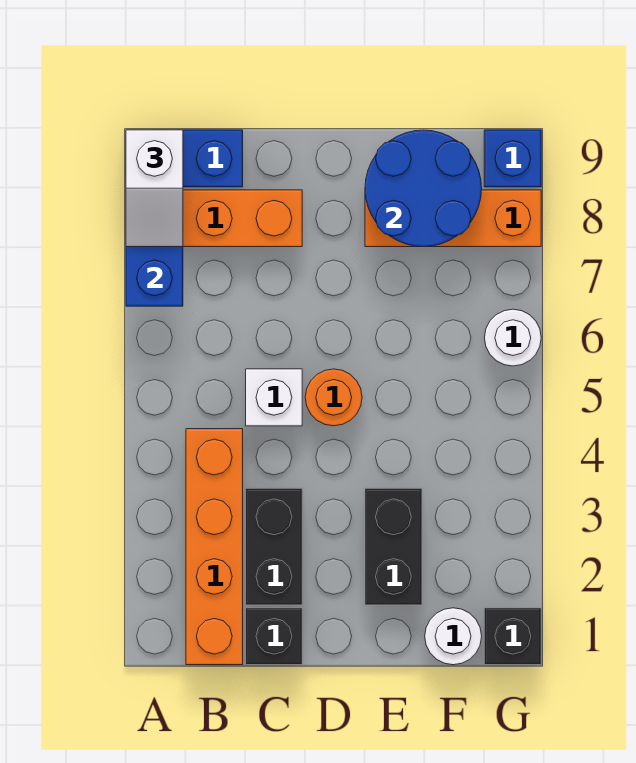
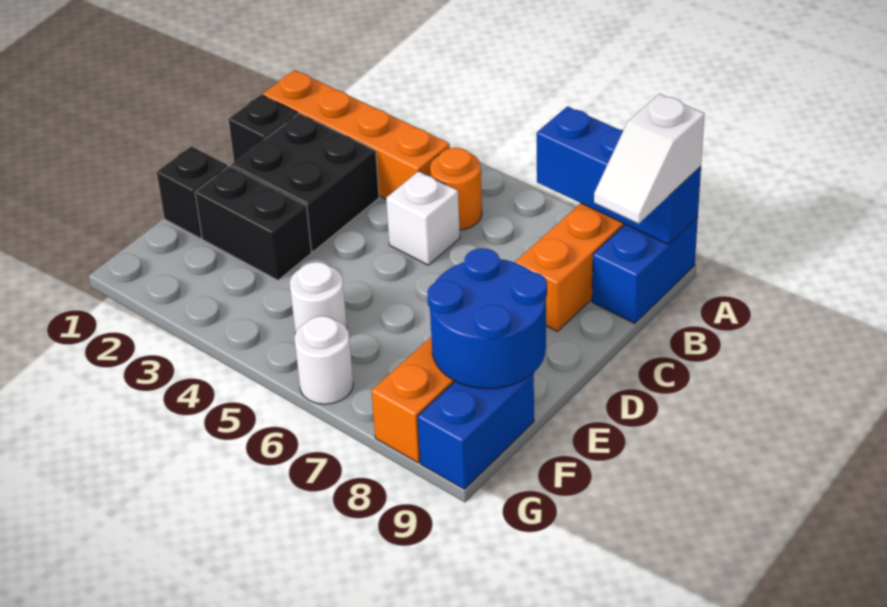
white slope A8:A9 level 3 top 9 -> white slope A9:B9 level 3 top A
black brick C2:C3 level 1 -> black brick C2:D3 level 1
orange round brick D5 level 1 -> orange round brick B5 level 1
white round brick F1 level 1 -> white round brick F5 level 1
black brick G1 level 1 -> black brick E1 level 1
blue brick G9 level 1 -> blue brick F9:G9 level 1

